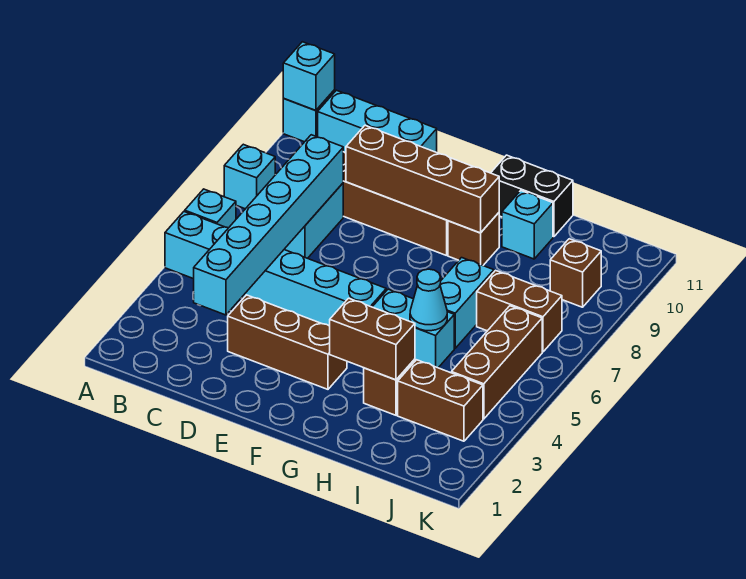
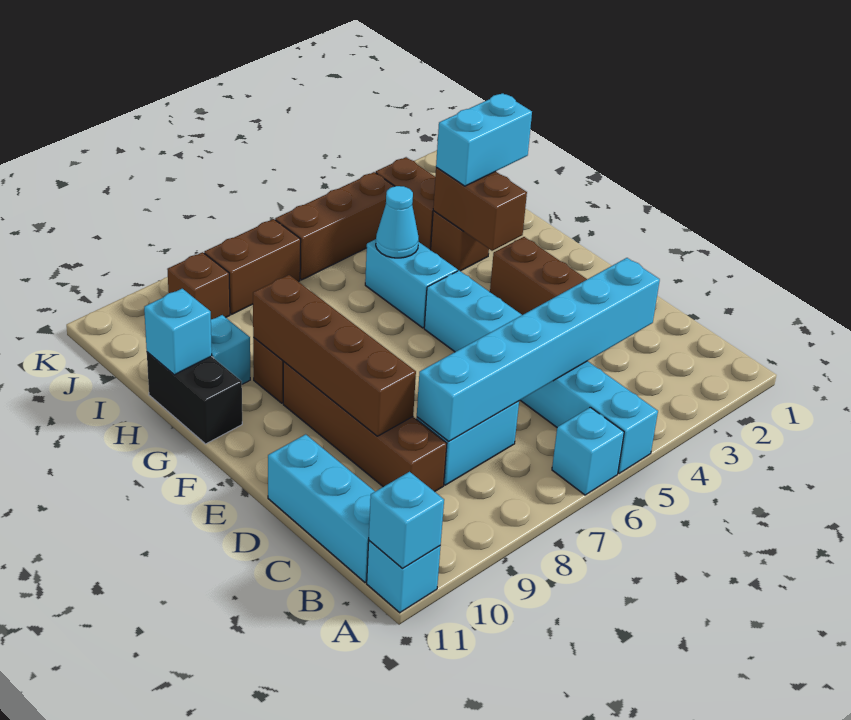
cyan brick A8 level 1 -> cyan brick H11 level 2
cyan brick H6:H7 level 1 -> cyan brick H2:H3 level 3
brown brick I7:J7 level 1 -> brown brick J7:J8 level 1

